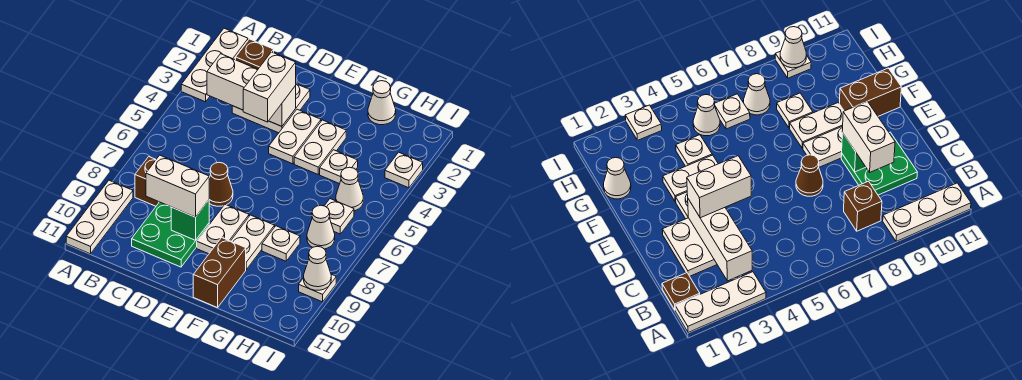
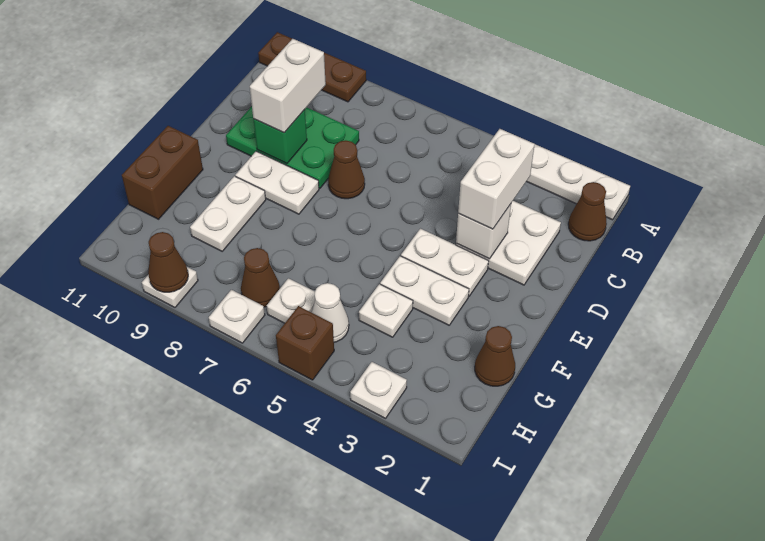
white plate A9:A11 level 1 -> brown plate A9:A11 level 1
brown plate B1 level 1 -> brown cone B1 level 1
white brick B3:D3 level 2 -> white brick D3 level 2
brown brick B8 level 1 -> brown brick I5 level 1
green plate C9:D10 level 1 -> green plate C8:D10 level 1
white brick D3:D4 level 3 -> white brick C3:D3 level 3
white plate F8:F9 level 1 -> white plate F9:G9 level 1
brown brick F10:F11 level 1 -> brown brick F11:G11 level 1
white cone G1 level 1 -> brown cone G1 level 1
white plate G8 level 1 -> white plate I7 level 1
white cone H7 level 1 -> brown cone H7 level 1
white cone I9 level 2 -> brown cone I9 level 2

